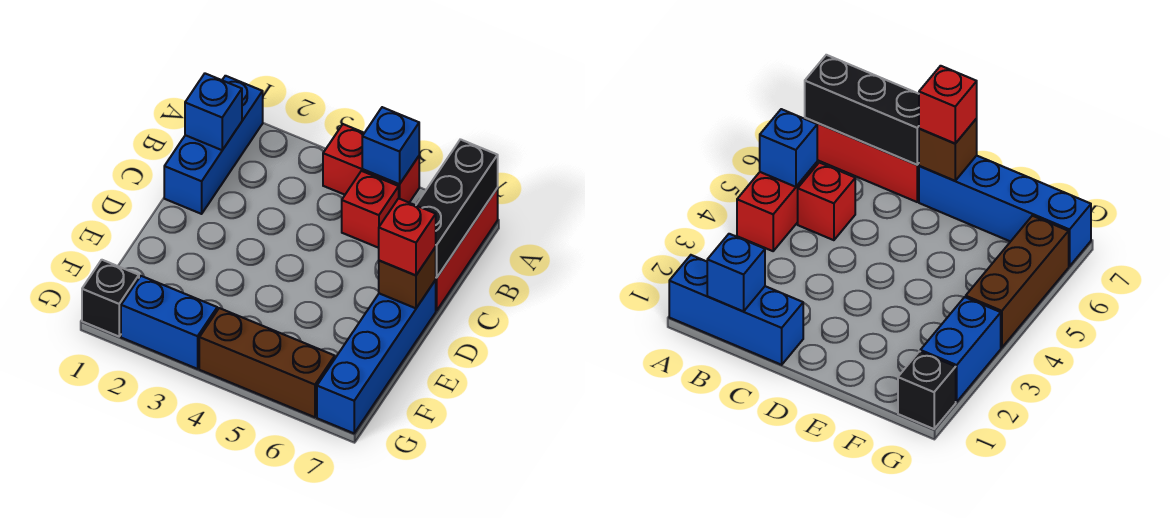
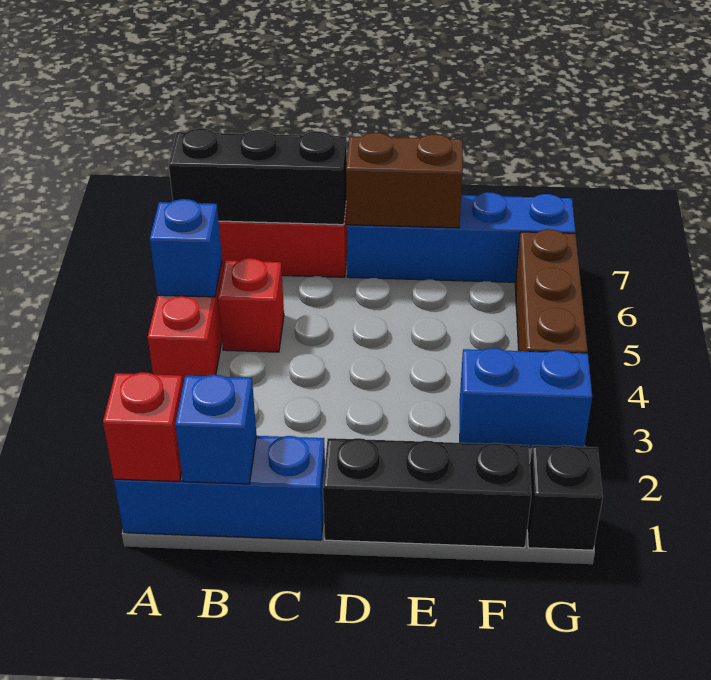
none -> black brick D1:F1 level 1
brown brick D7 level 2 -> brown brick D7:E7 level 2
red brick D7 level 3 -> red brick A1 level 2
blue brick G2:G3 level 1 -> blue brick F3:G3 level 1

